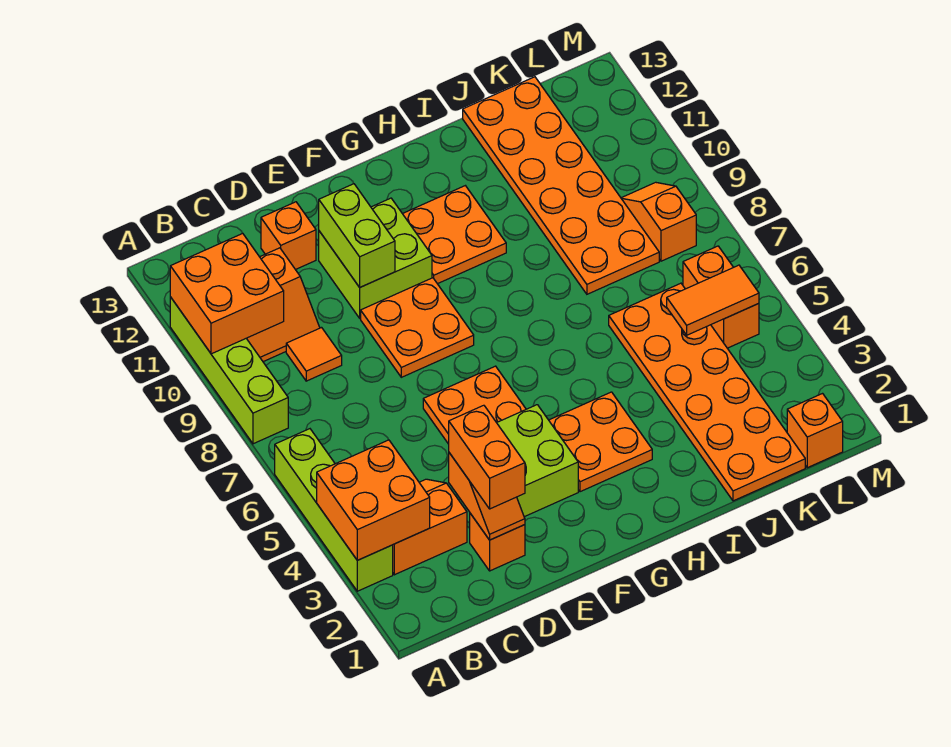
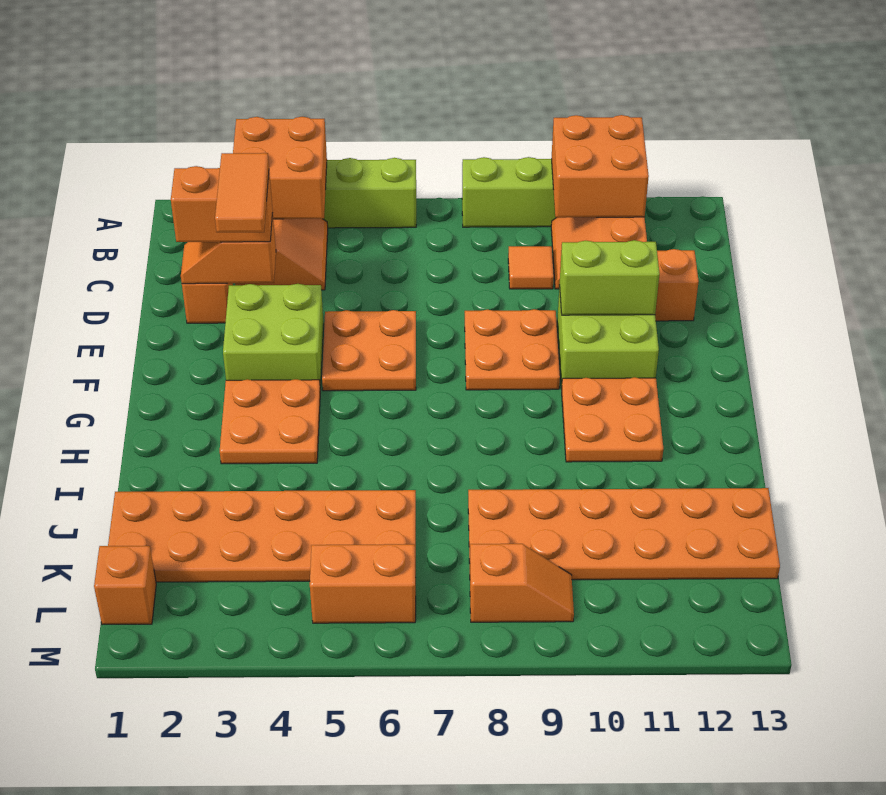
orange tile K5:L5 level 2 -> orange tile D3:E3 level 4

